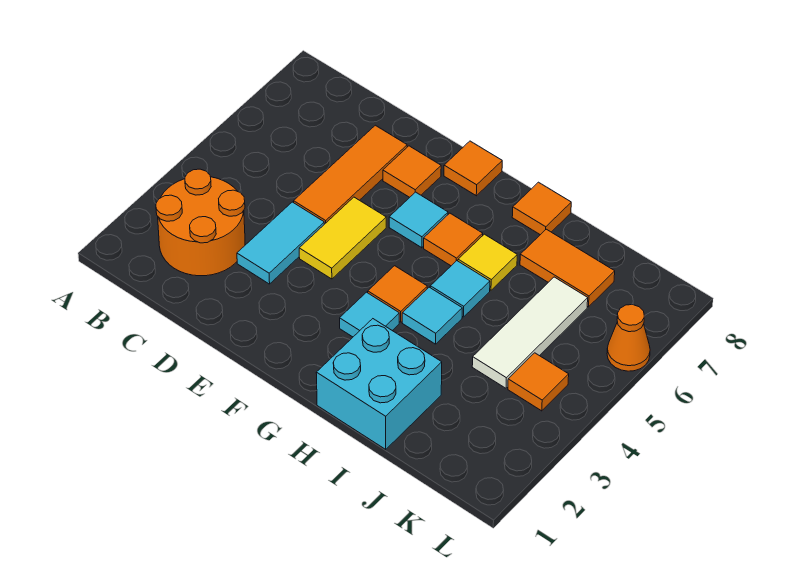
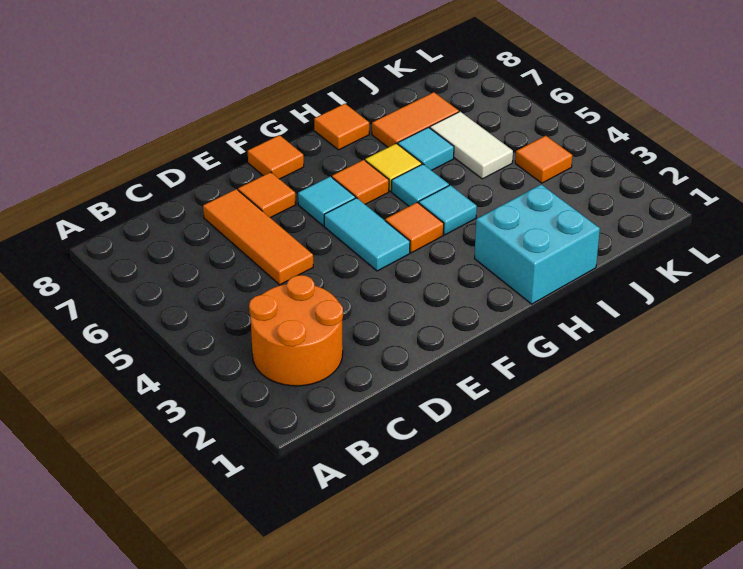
cyan tile D3:D4 level 1 -> cyan tile F4:F5 level 1
yellow tile E4:E5 level 1 -> none
cyan tile G3 level 1 -> cyan tile I6 level 1
white tile J4:J6 level 1 -> white tile J5:J6 level 1
orange cone L6 level 1 -> none

